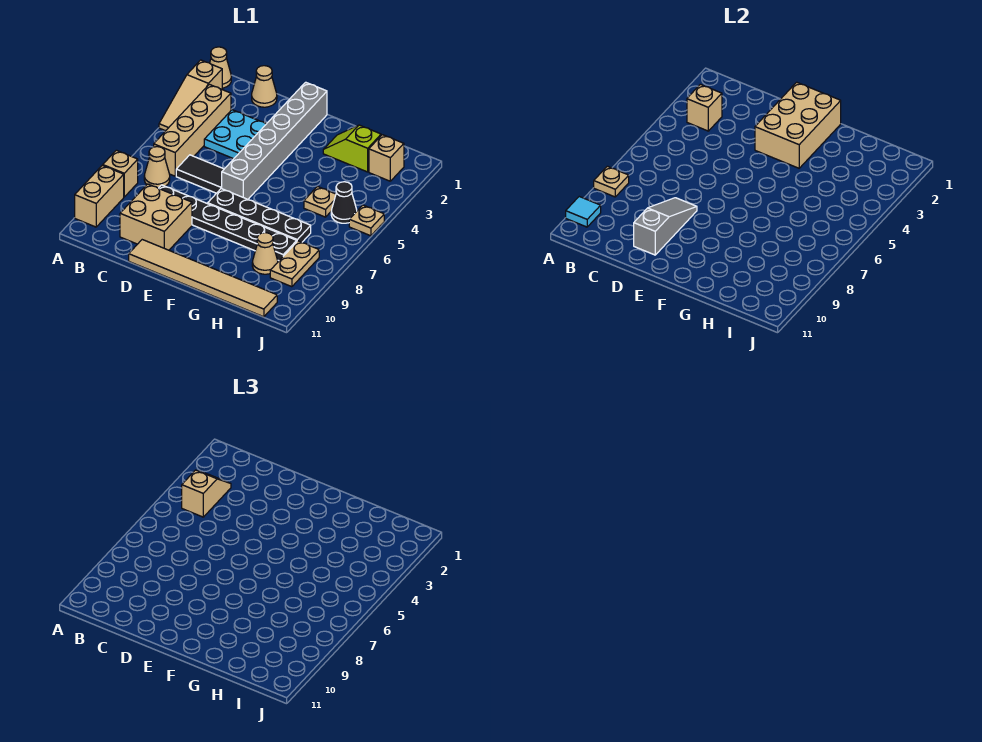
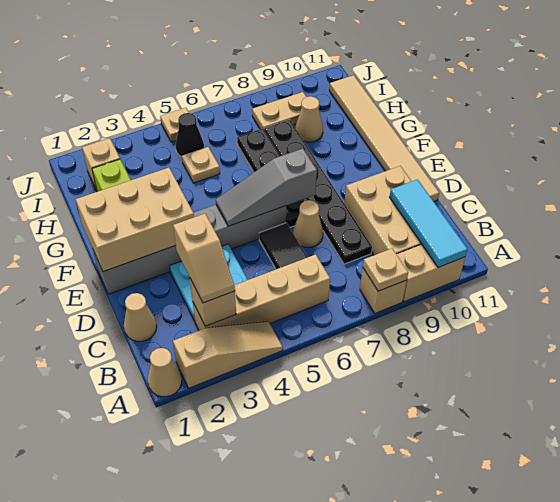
cyan tile A10 level 2 -> cyan tile A10:C10 level 2
tan slope B3:B4 level 3 top 4 -> tan slope B3:C3 level 3 top C
tan cone B7 level 1 -> tan cone D7 level 1
tan brick C9:D10 level 1 -> tan brick B9:D10 level 1
grey slope D8:D10 level 2 top 10 -> grey slope E5:E7 level 2 top 7

